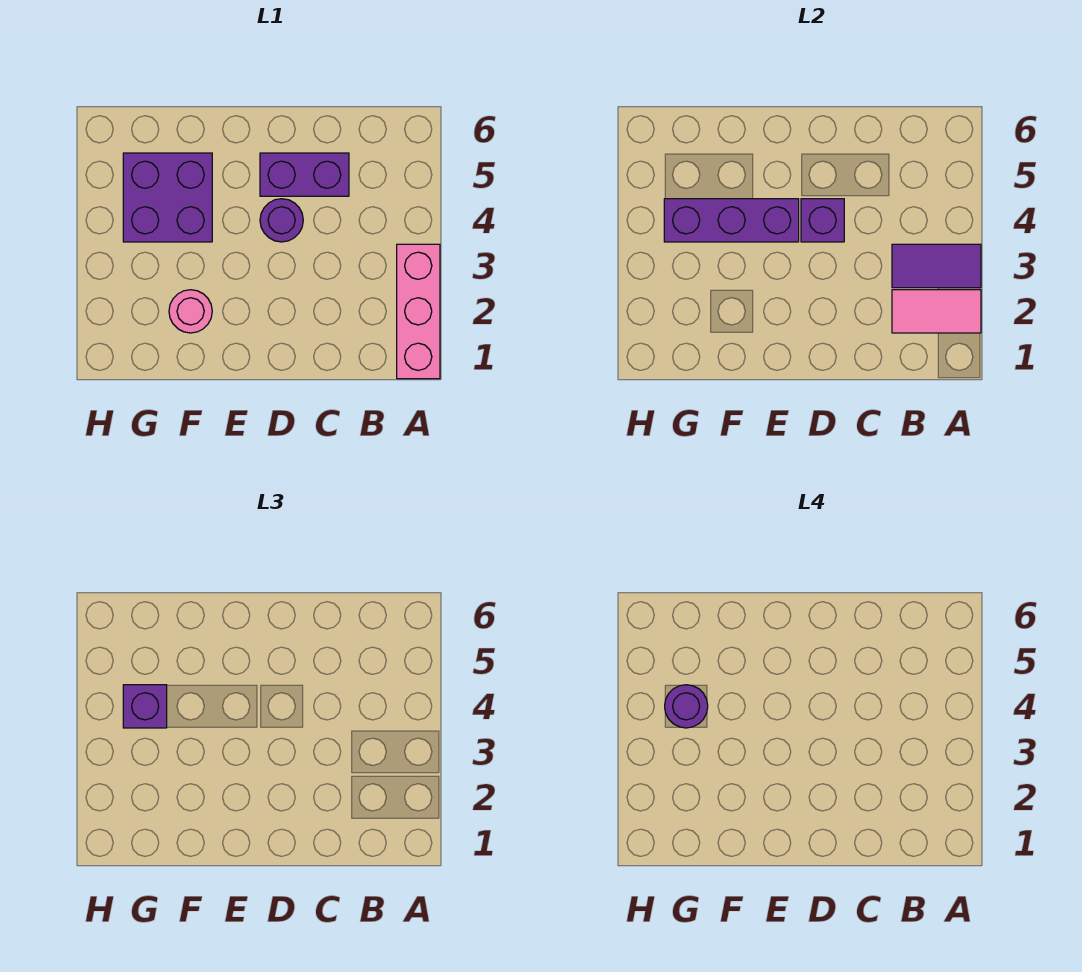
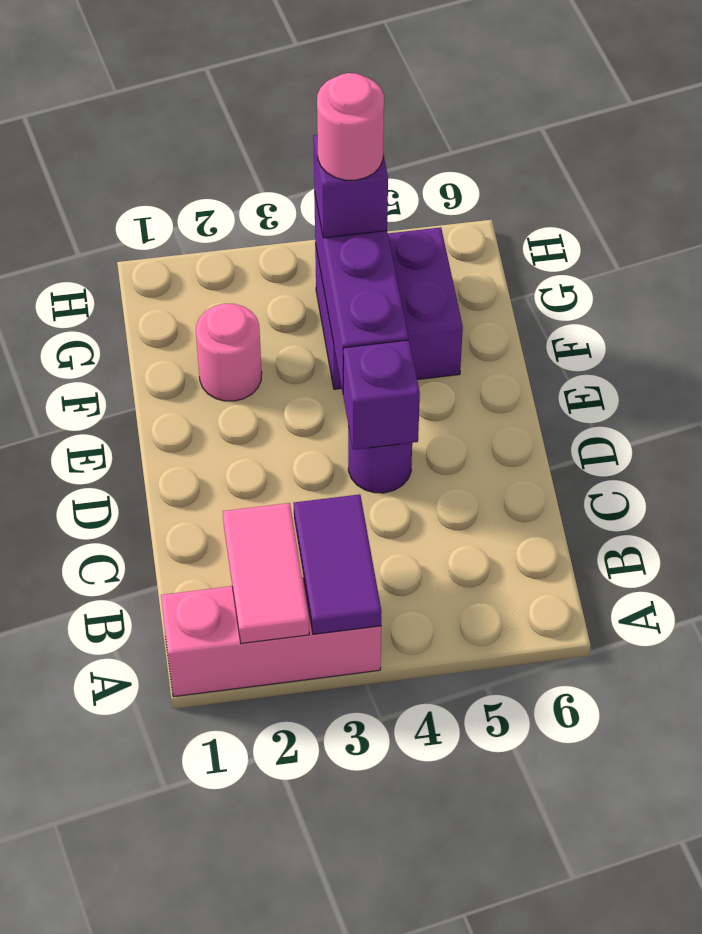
purple brick C5:D5 level 1 -> none
purple round brick G4 level 4 -> pink round brick G4 level 4

